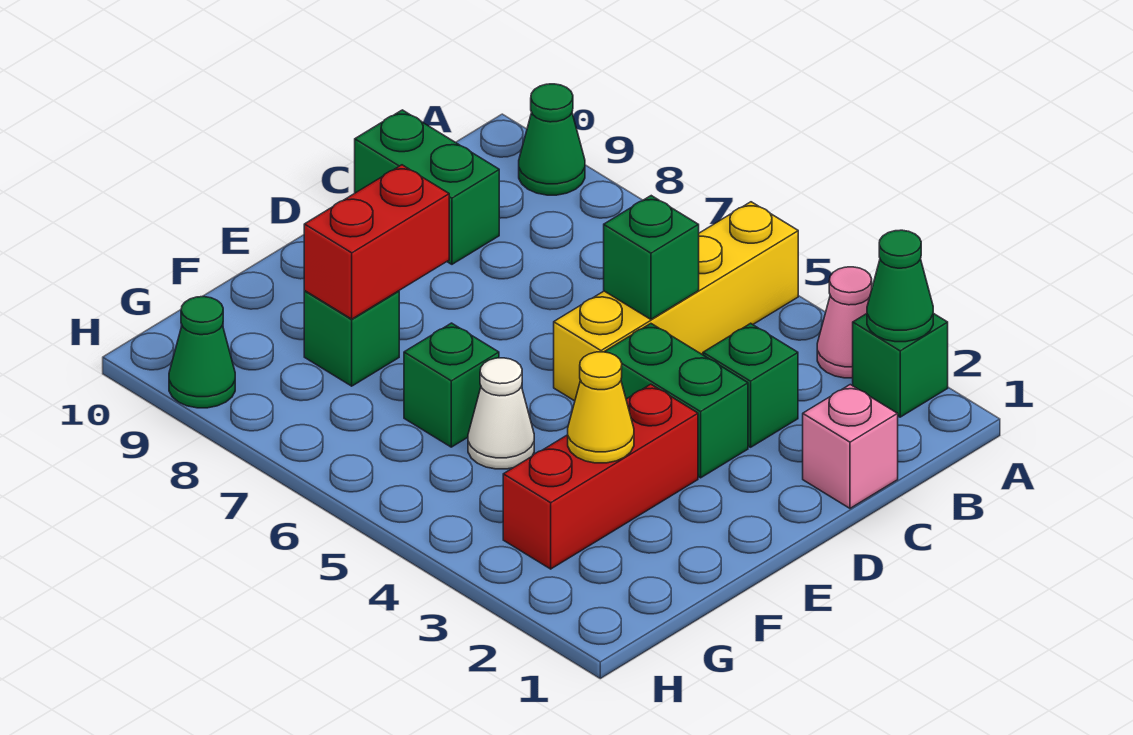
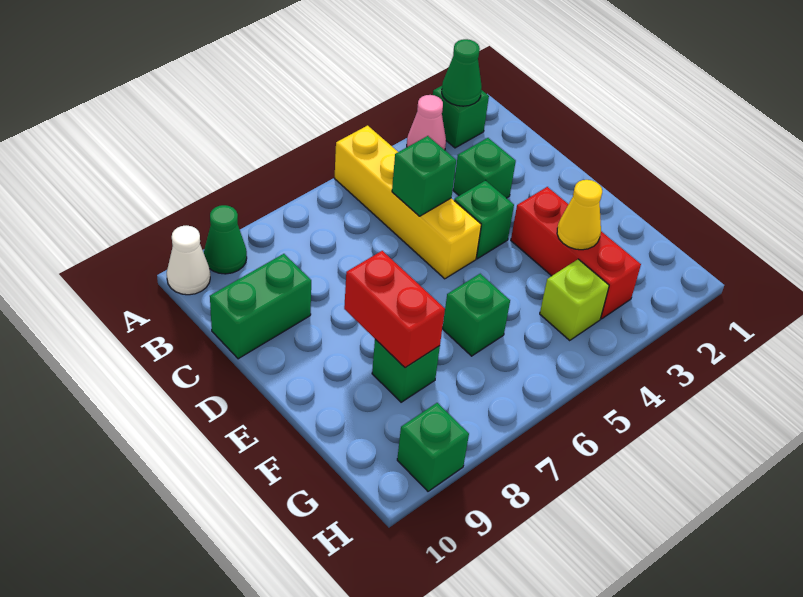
pink brick C1 level 1 -> none
green brick D3:D4 level 1 -> green brick D4 level 1
white cone F5 level 1 -> white cone A10 level 1
none -> lime brick G4 level 1
green cone H9 level 1 -> green brick H9 level 1

